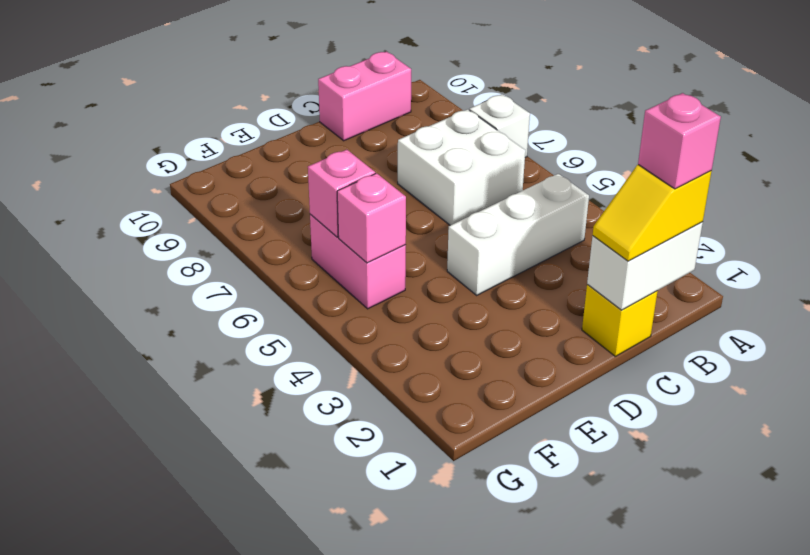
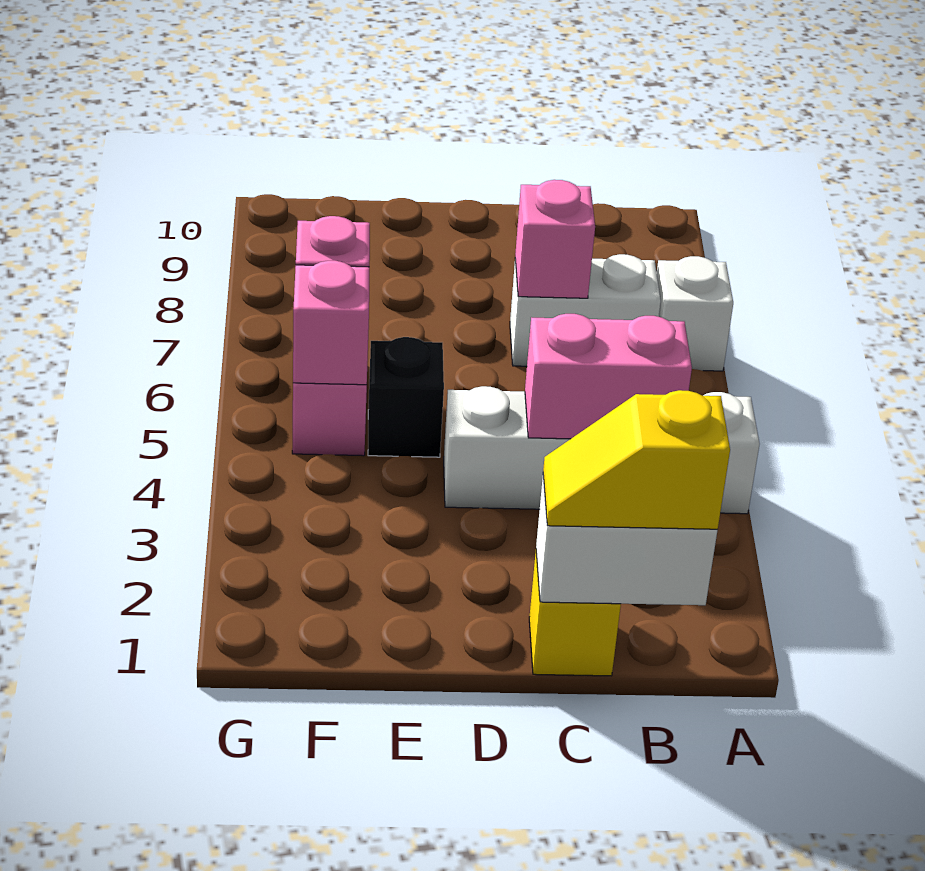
pink brick B1 level 4 -> pink brick C7 level 2
white brick B4:D4 level 1 -> white brick A4:D4 level 1
white brick B6:C7 level 1 -> white brick B7:C7 level 1
pink brick B10:C10 level 1 -> pink brick B4:C4 level 2
none -> black brick E5 level 1

